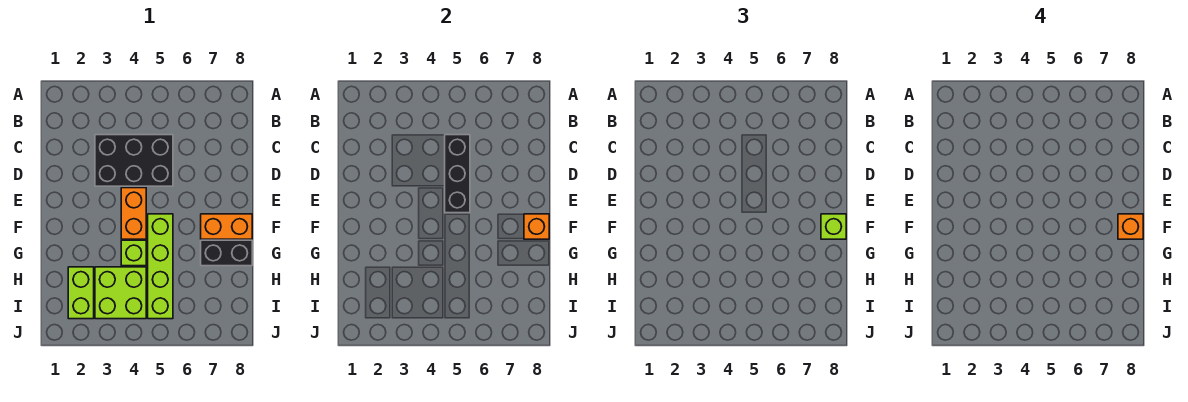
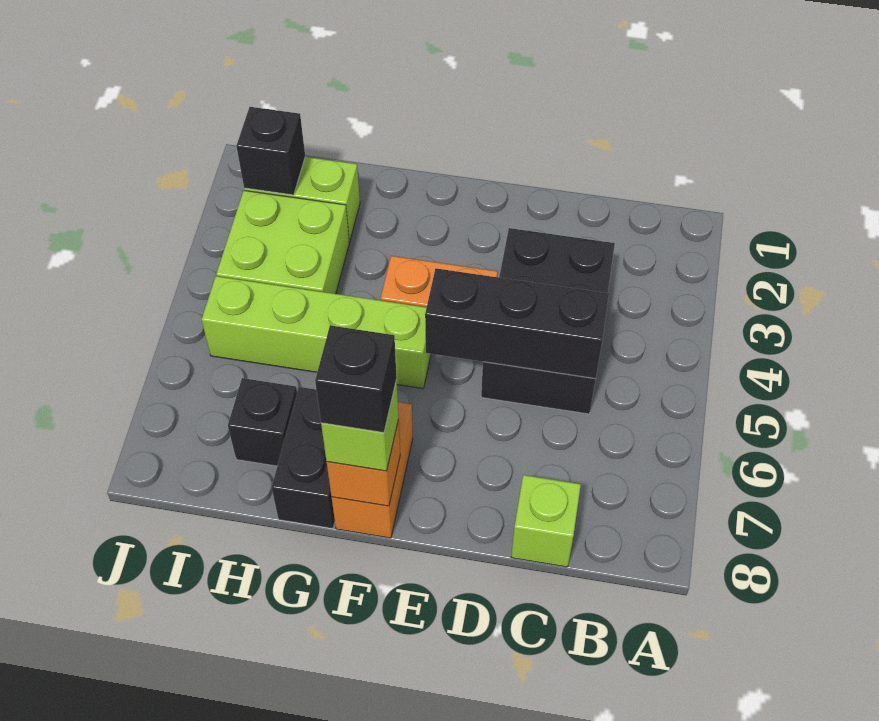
orange brick F8 level 4 -> black brick F8 level 4
lime brick G4 level 1 -> lime brick C8 level 1
none -> black brick H7 level 1
none -> black brick I2 level 2

